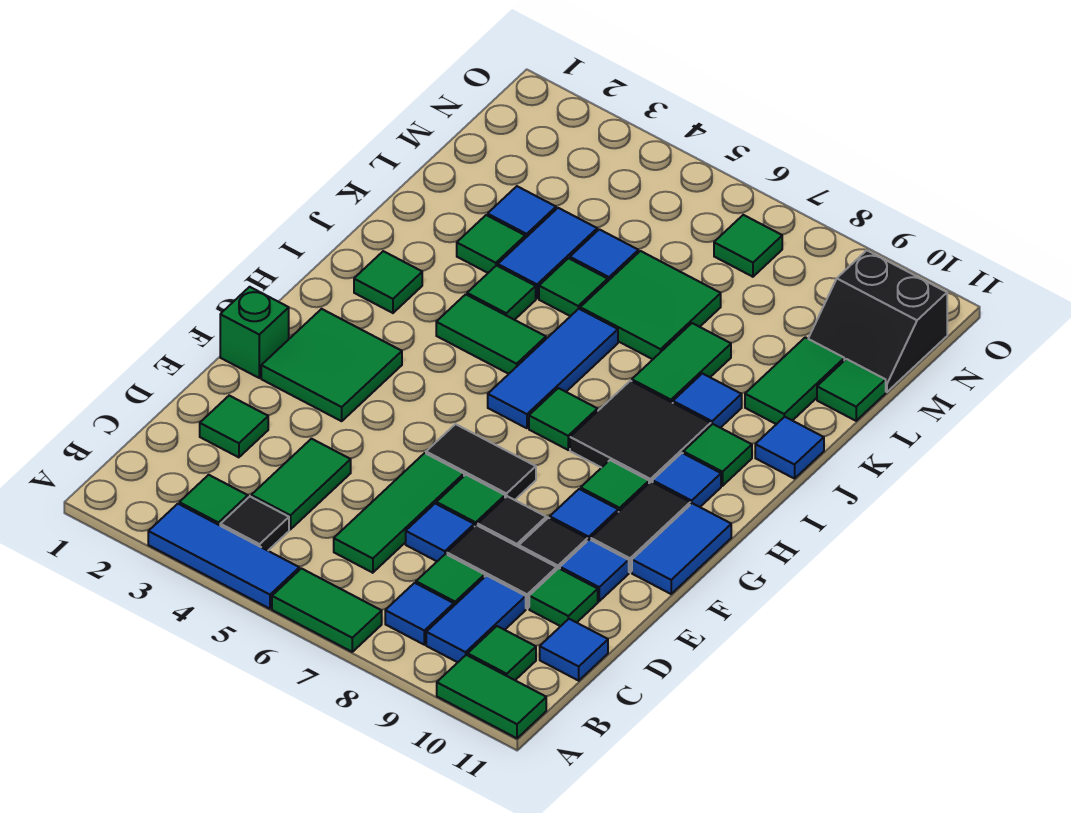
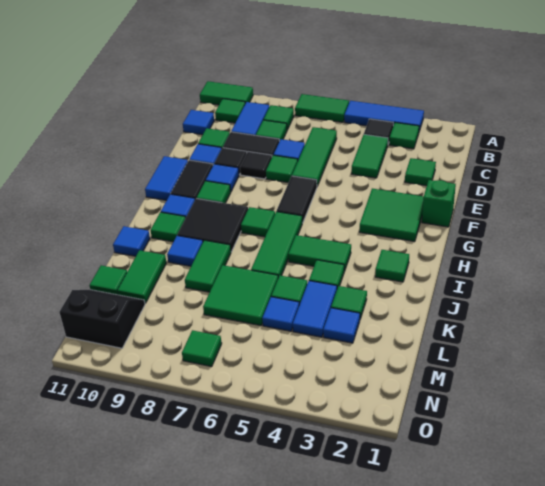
blue tile B8 level 1 -> green tile B8 level 1
black tile F6:F7 level 1 -> black tile F6:G6 level 1
blue tile H6:J6 level 1 -> green tile H6:J6 level 1

